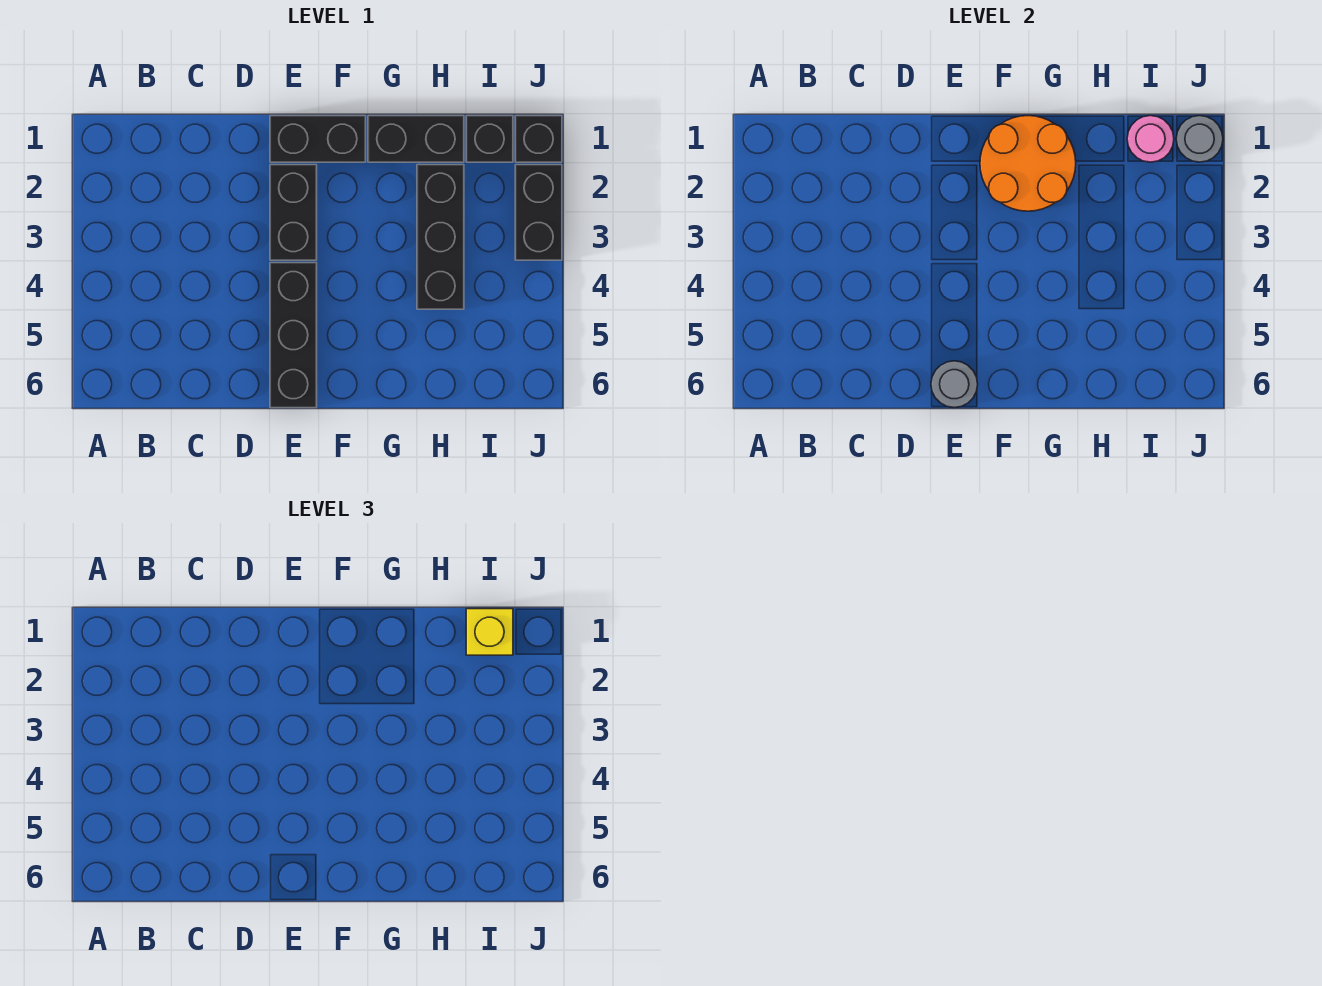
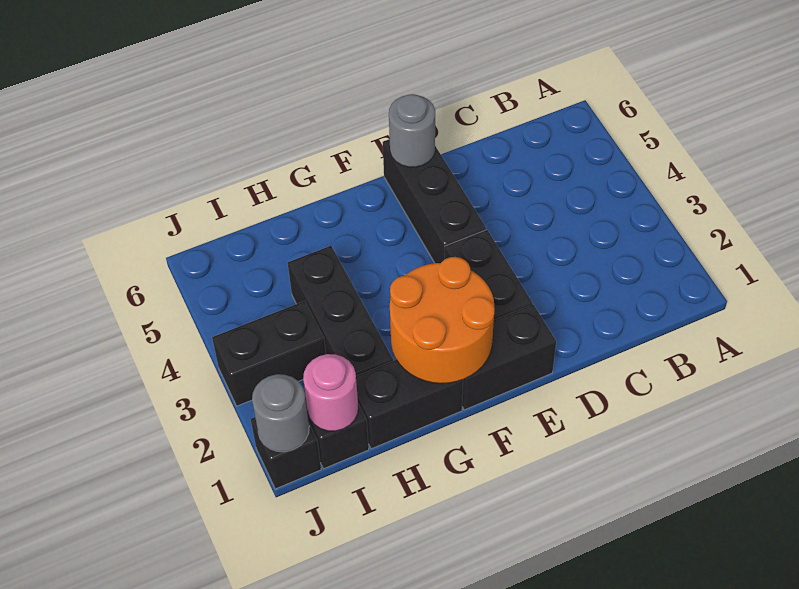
yellow brick I1 level 3 -> none
black brick J2:J3 level 1 -> black brick I3:J3 level 1

